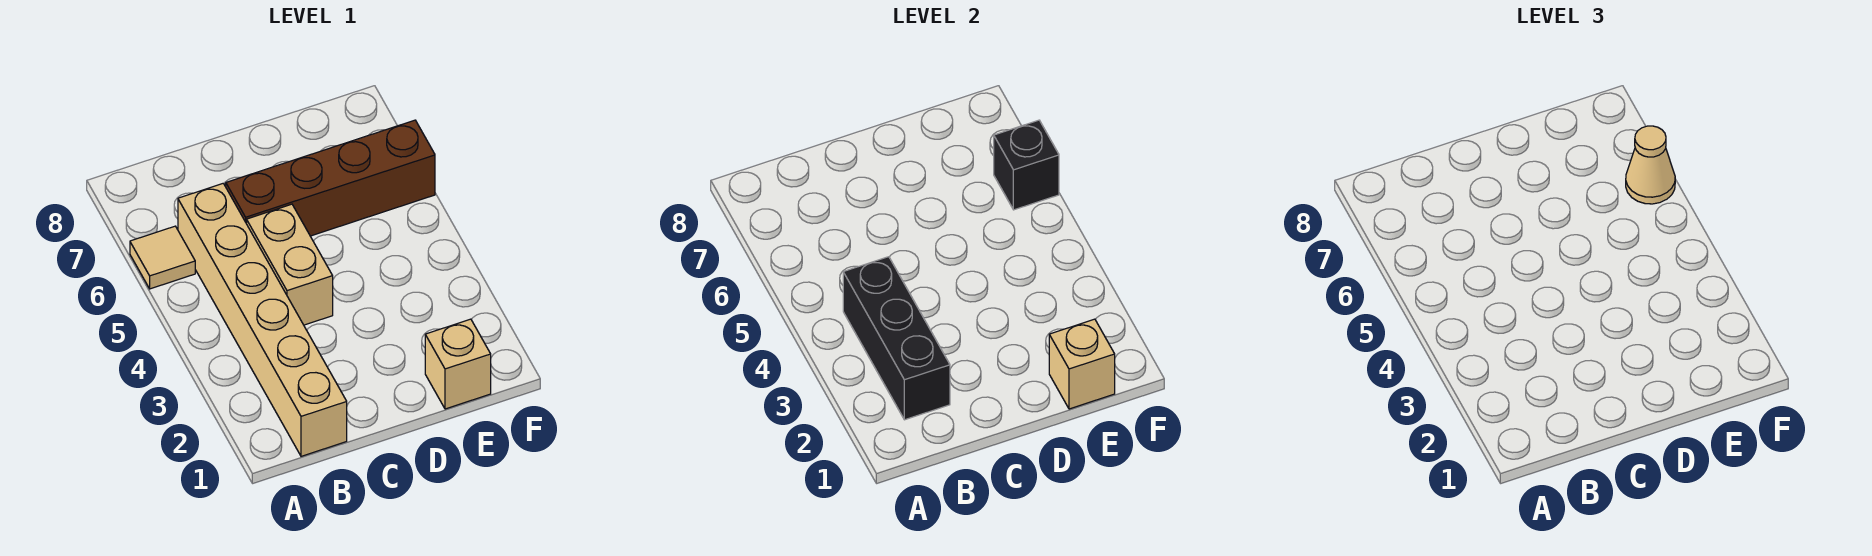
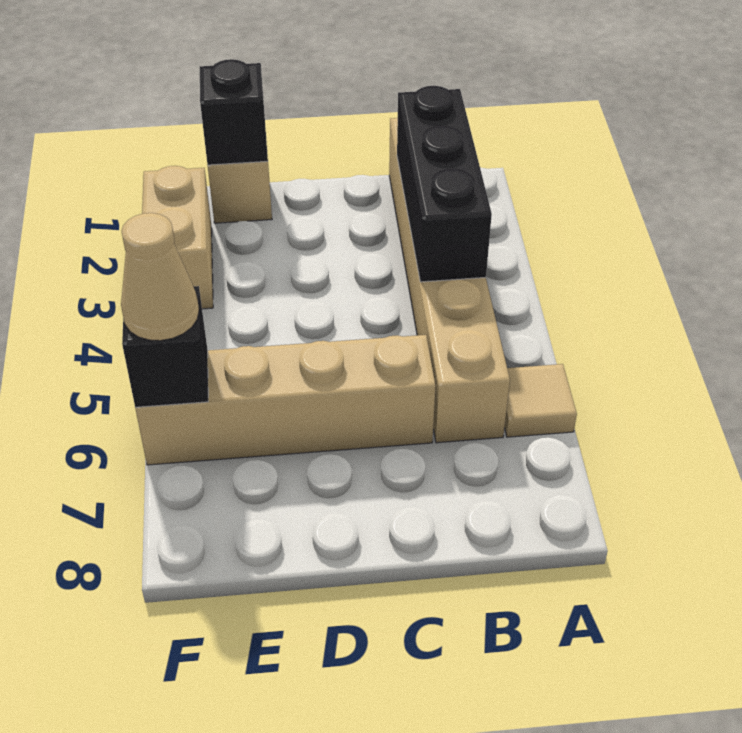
tan brick C4:C5 level 1 -> tan brick F2:F3 level 1
brown brick C6:F6 level 1 -> tan brick C6:F6 level 1
tan brick E1 level 2 -> black brick E1 level 2

